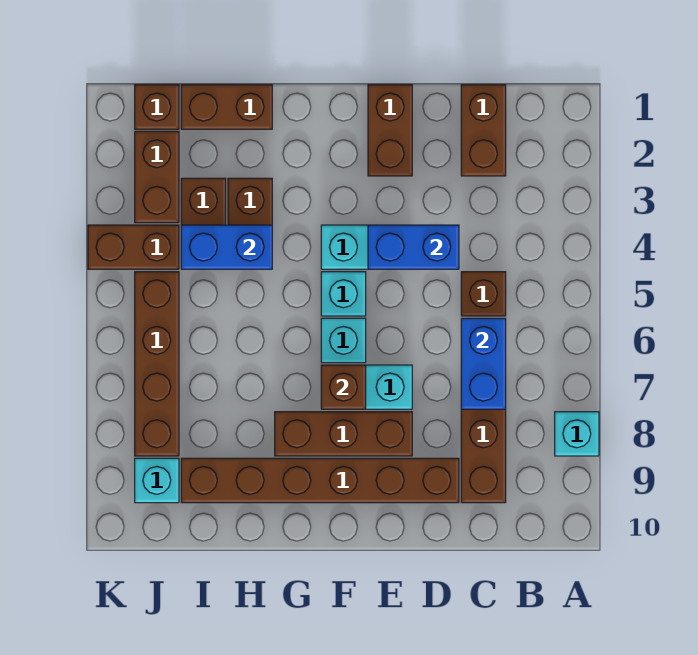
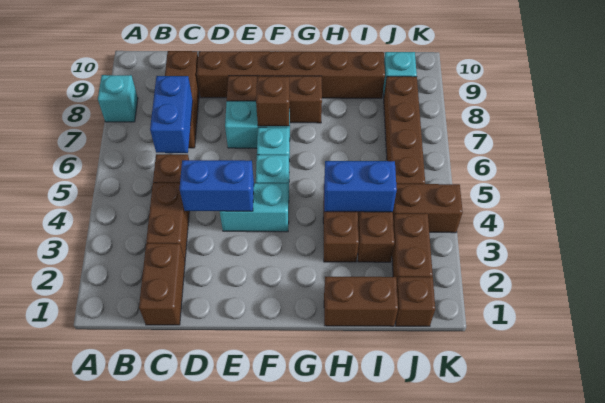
brown brick E1:E2 level 1 -> brown brick C3:C4 level 1

